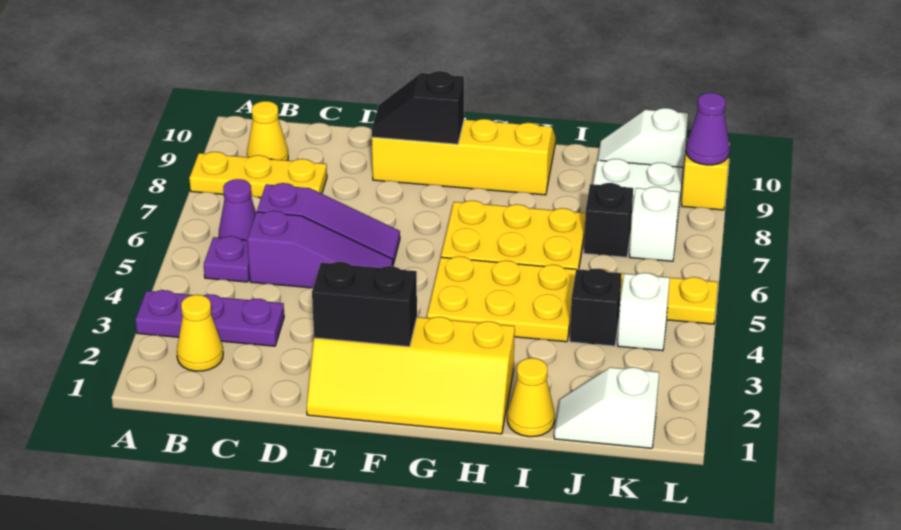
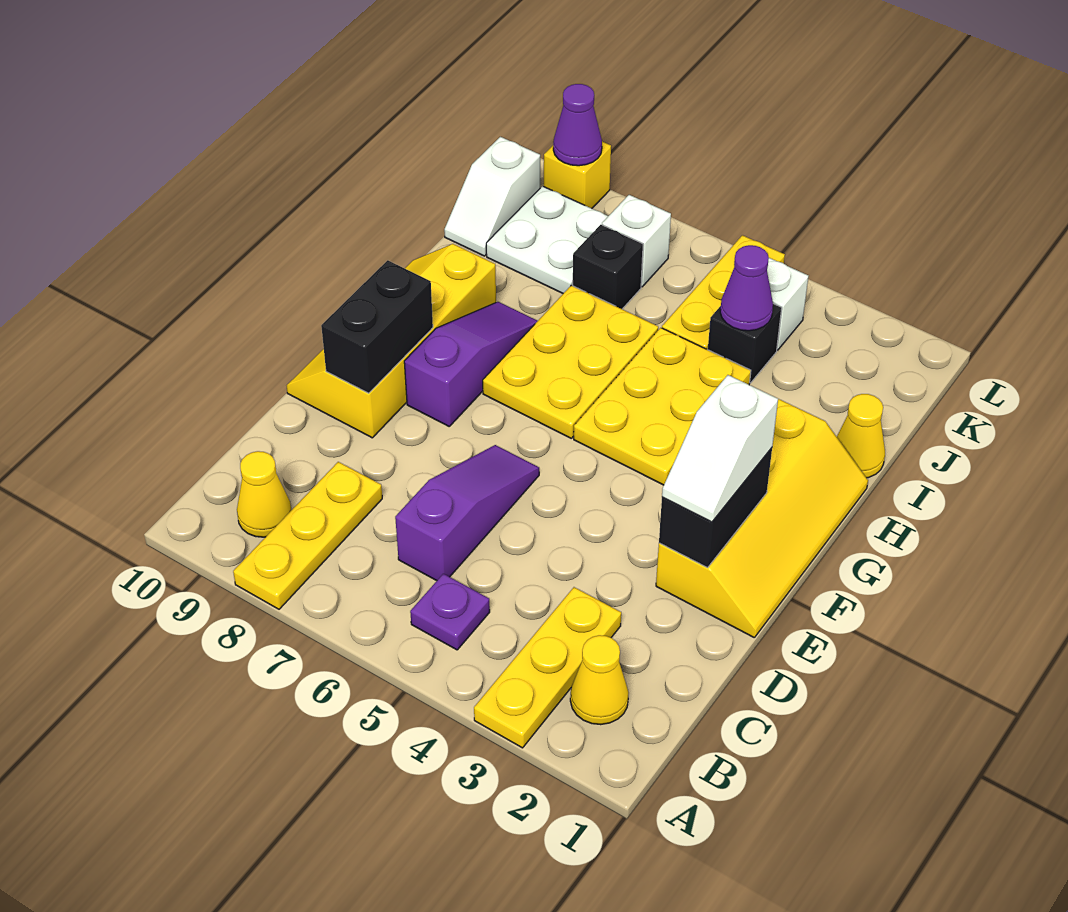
purple plate A3:C3 level 1 -> yellow plate A3:C3 level 1
purple cone B6 level 1 -> purple cone J4 level 2
purple slope C5:E5 level 1 top C -> purple slope F8:H8 level 1 top F
black slope E9:F9 level 2 top F -> black brick E9:F9 level 2
white slope J1:K1 level 1 top K -> white slope E2:F2 level 3 top F

